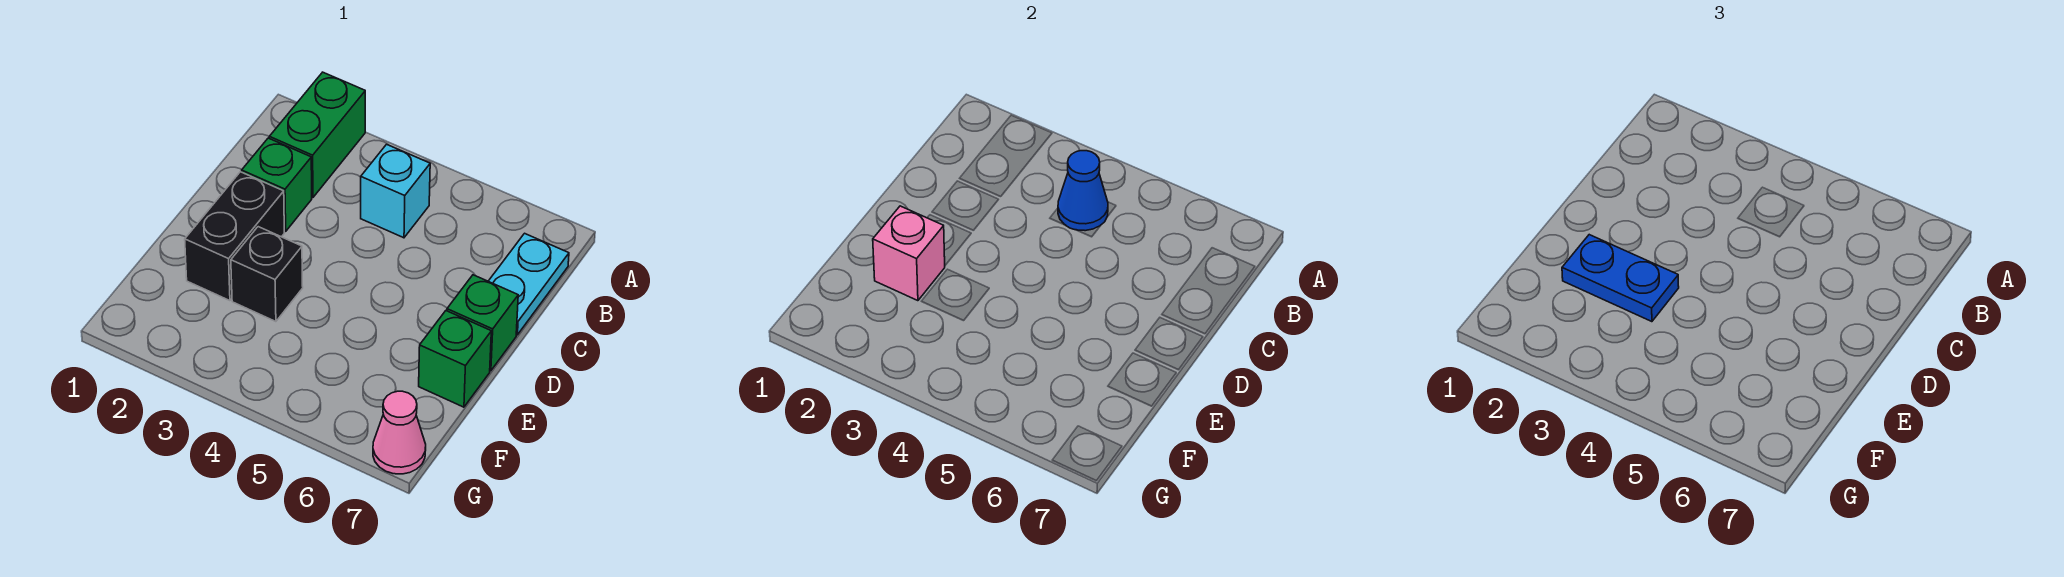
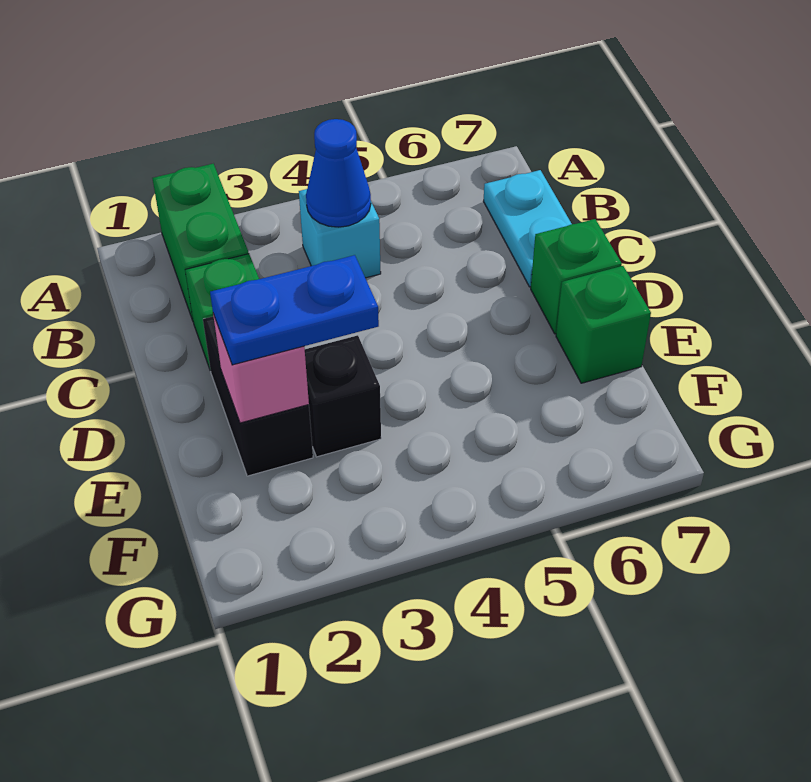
pink cone G7 level 1 -> none

